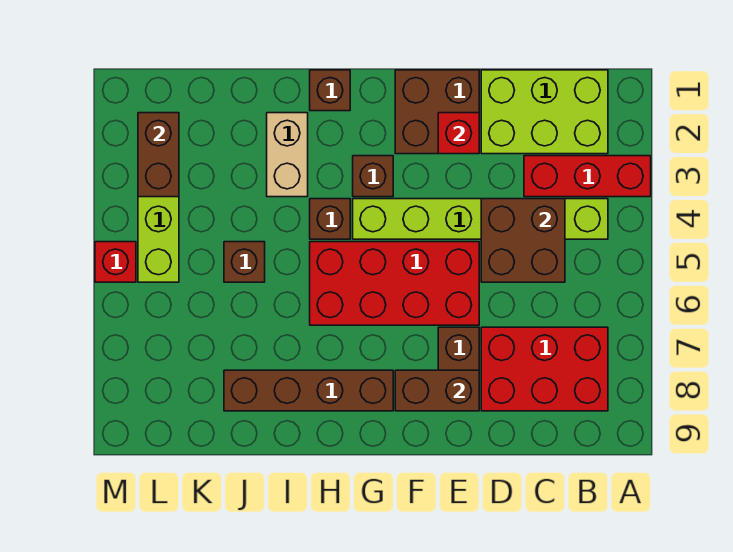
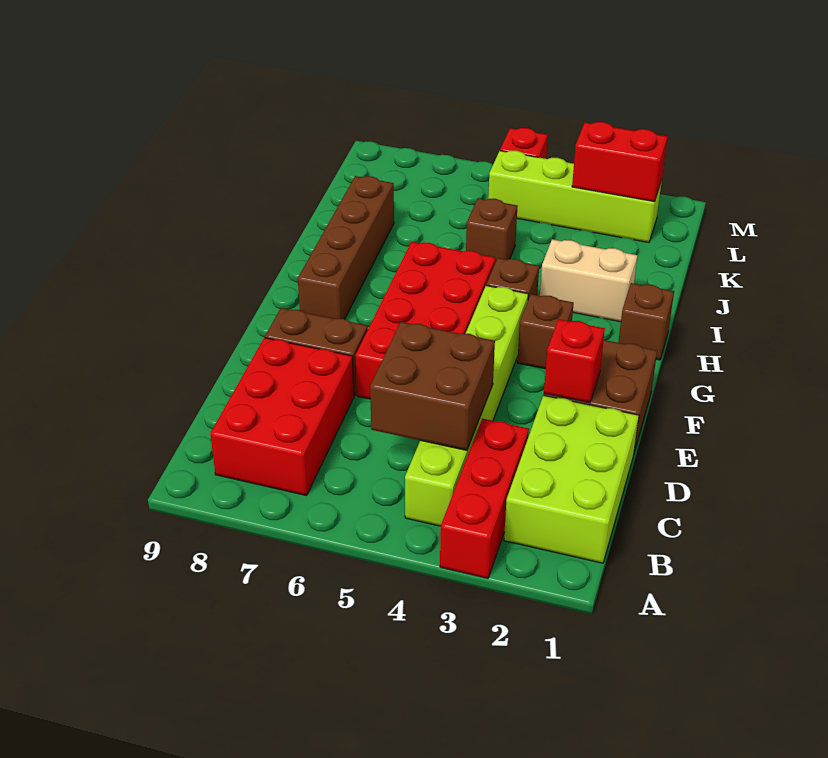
brown brick E8:F8 level 2 -> none
brown brick L2:L3 level 2 -> red brick L2:L3 level 2

